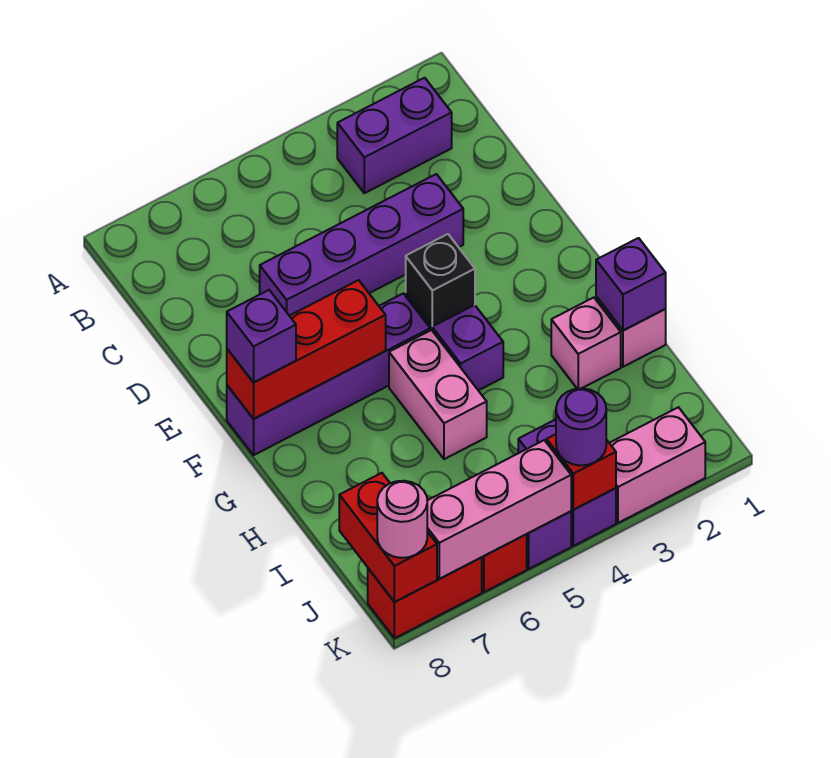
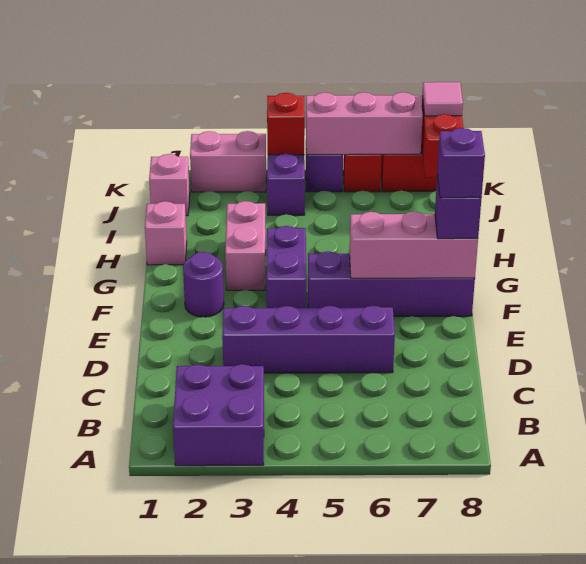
purple brick B2:B3 level 1 -> purple brick A2:B3 level 1
black brick F4 level 2 -> none
red brick F6:F8 level 2 -> pink brick F6:F8 level 2
pink brick G5:H5 level 1 -> pink brick G3:H3 level 1
purple brick H1 level 2 -> purple brick F8 level 4
pink brick H2 level 1 -> pink brick J1 level 1
purple round brick K4 level 3 -> purple round brick F2 level 1
pink round brick K8 level 3 -> pink tile K8 level 3

